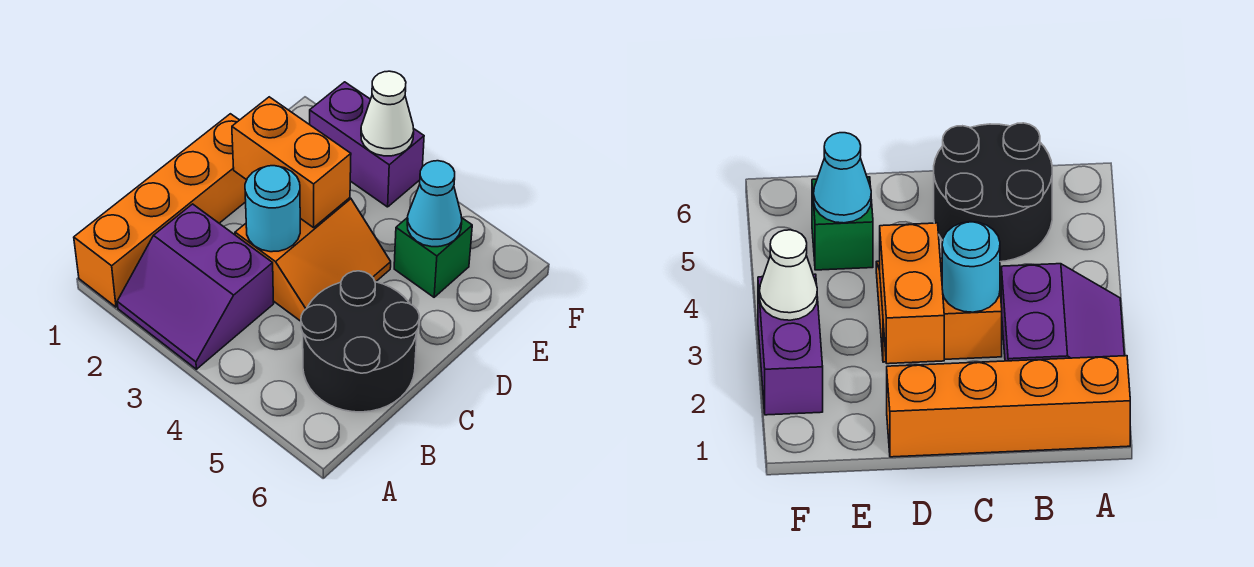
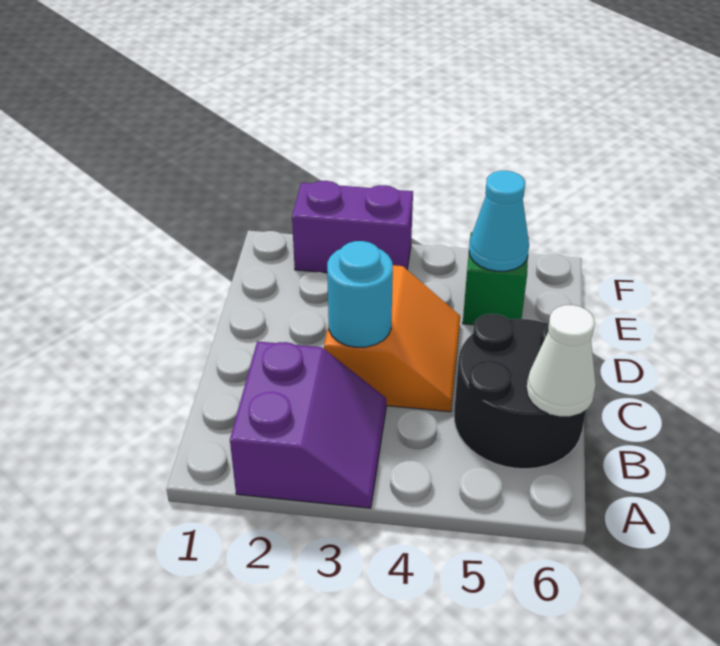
orange brick A1:D1 level 1 -> none
purple slope A2:B3 level 1 top B -> purple slope A2:B3 level 1 top 2
orange brick D2:D3 level 2 -> none
white cone F3 level 2 -> white cone B6 level 2

